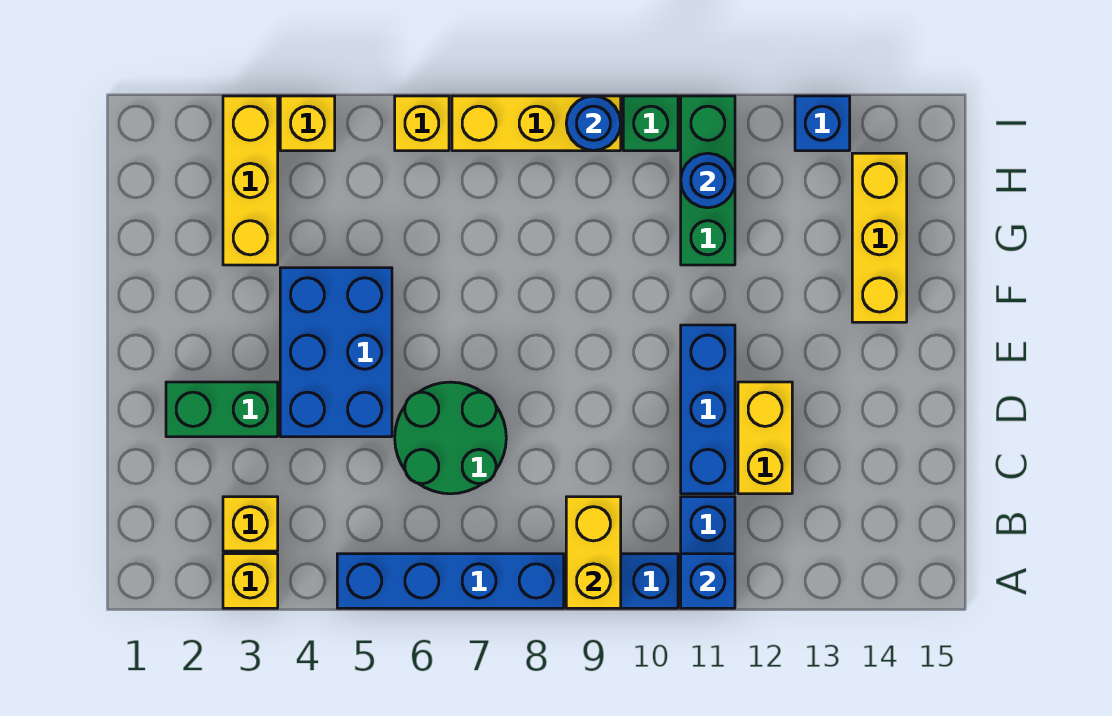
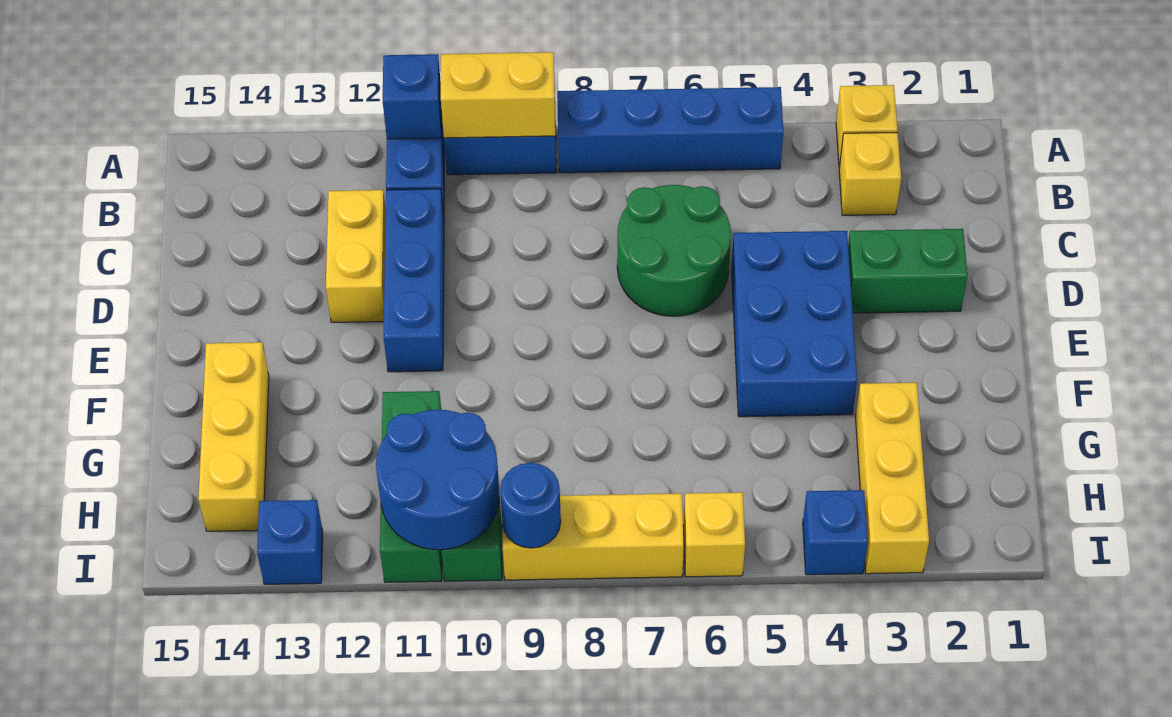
yellow brick A9:B9 level 2 -> yellow brick A9:A10 level 2
blue round brick H11 level 2 -> blue round brick H10:I11 level 2
yellow brick I4 level 1 -> blue brick I4 level 1

